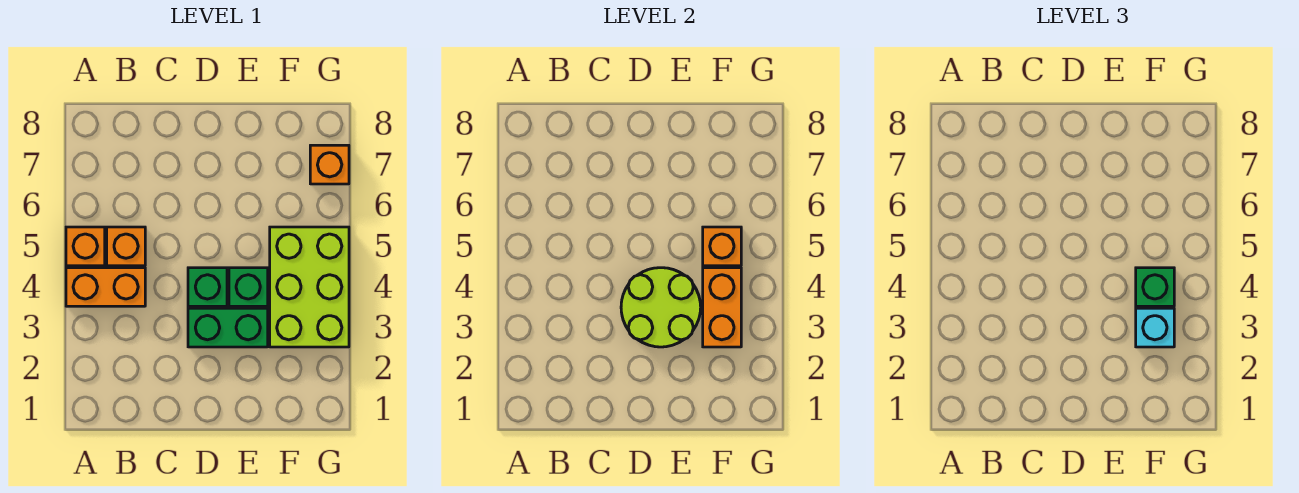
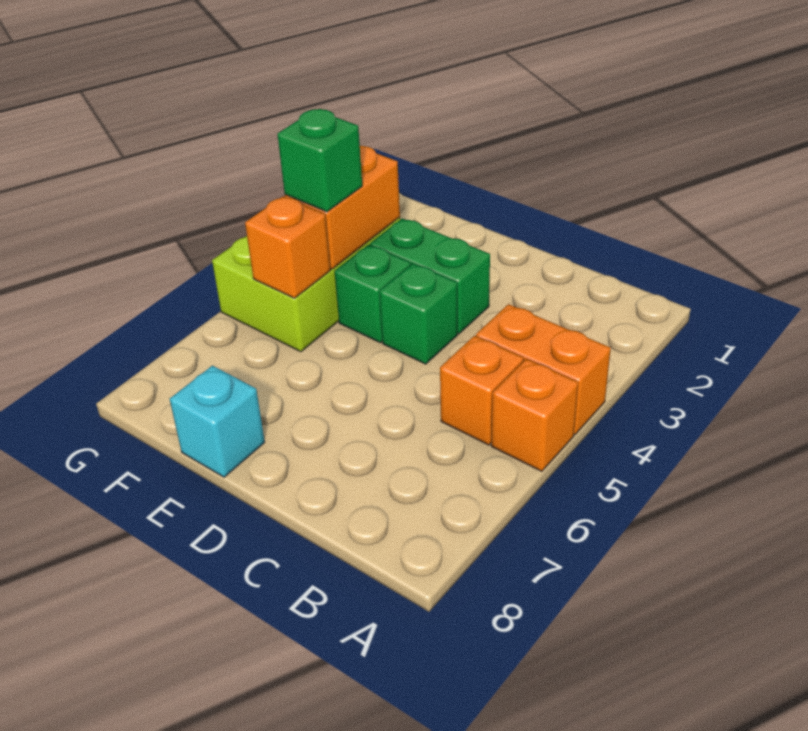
lime round brick D3:E4 level 2 -> none
cyan brick F3 level 3 -> cyan brick E8 level 1
orange brick G7 level 1 -> none

